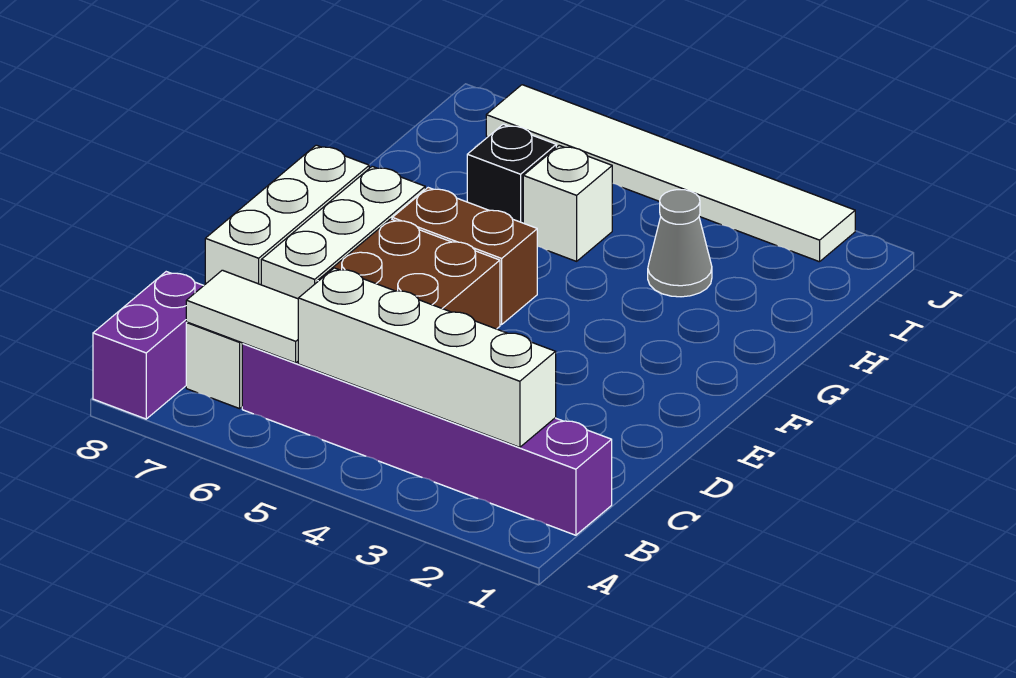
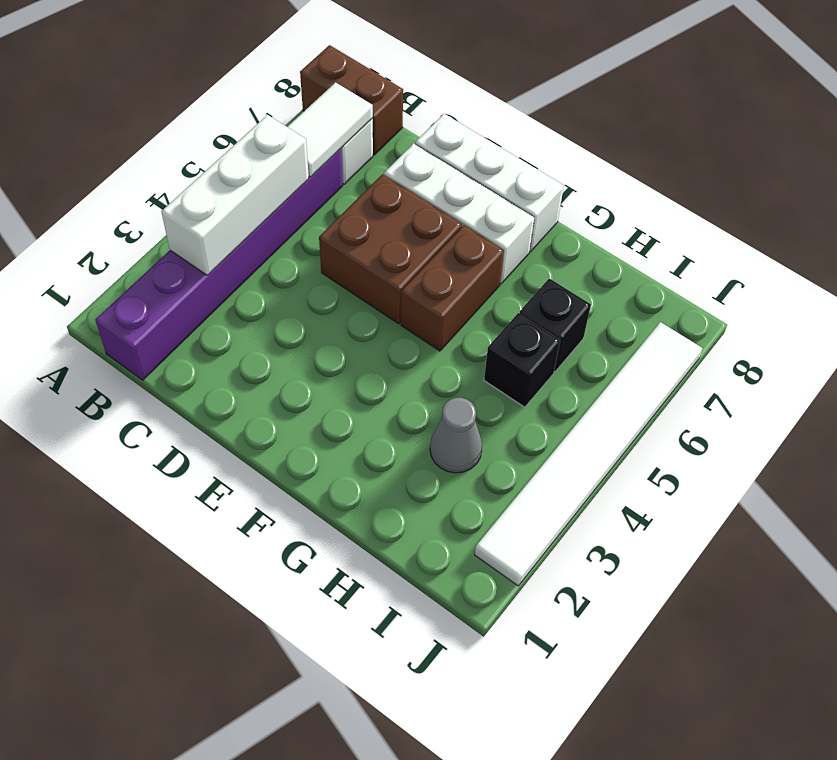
purple brick A8:B8 level 1 -> brown brick A8:B8 level 1
white brick B2:B5 level 2 -> white brick B3:B5 level 2
white brick H5 level 1 -> black brick H5 level 1

